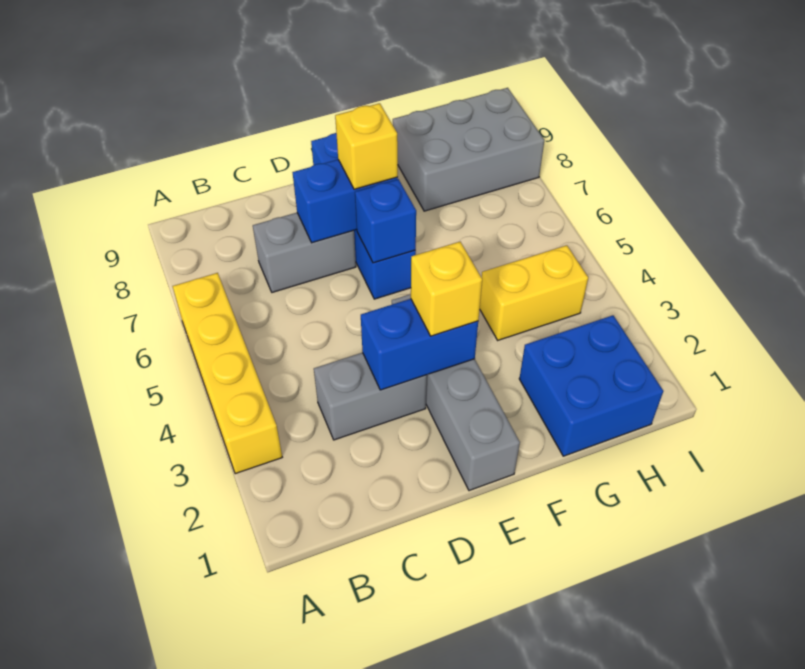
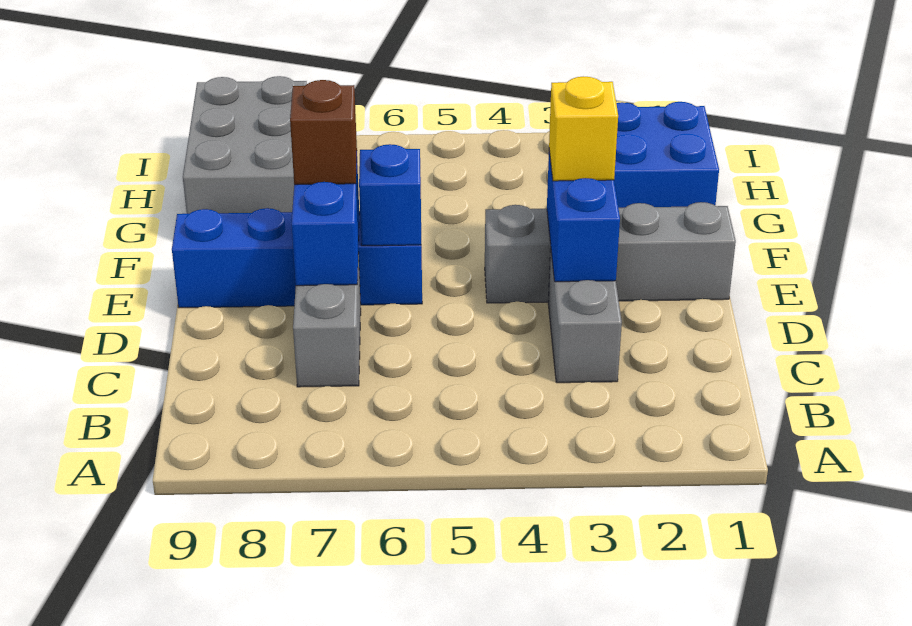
yellow brick A3:A6 level 1 -> none
yellow brick E7 level 3 -> brown brick E7 level 3
yellow brick G4:H4 level 1 -> none

